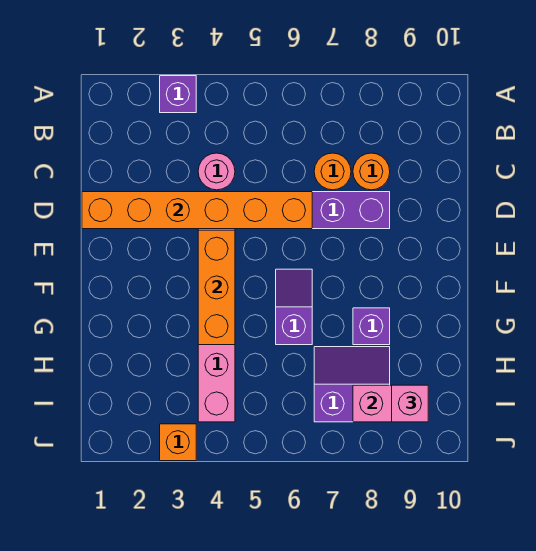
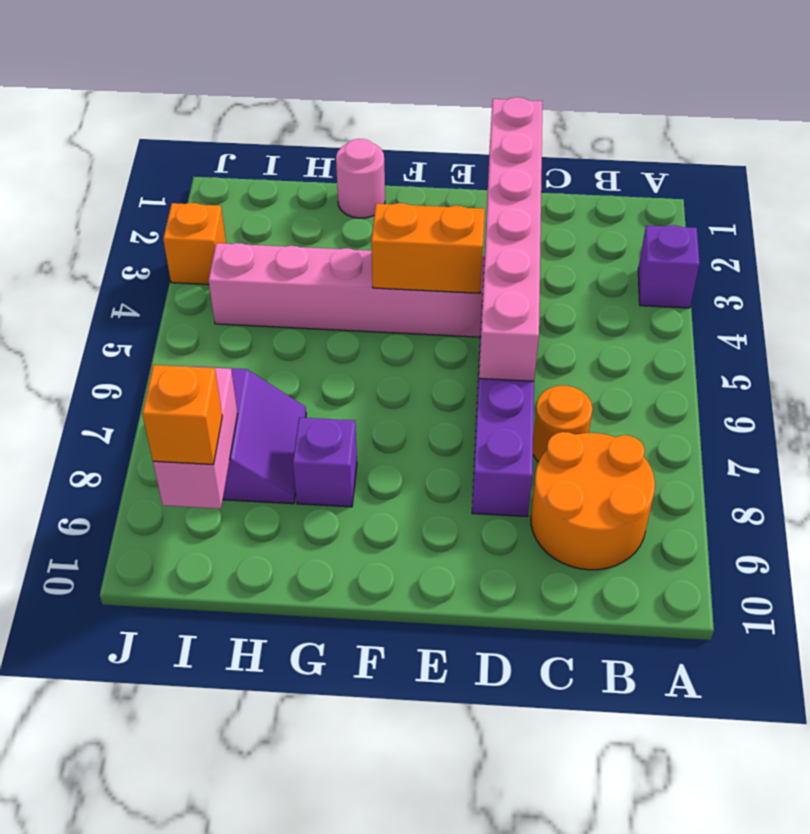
pink round brick C4 level 1 -> pink round brick G1 level 1
orange round brick C8 level 1 -> orange round brick B8:C9 level 1
orange brick D1:D6 level 2 -> pink brick D1:D6 level 2
orange brick E4:G4 level 2 -> orange brick E4:F4 level 2
purple slope F6:G6 level 1 top G -> none
pink brick I9 level 3 -> orange brick I9 level 3

